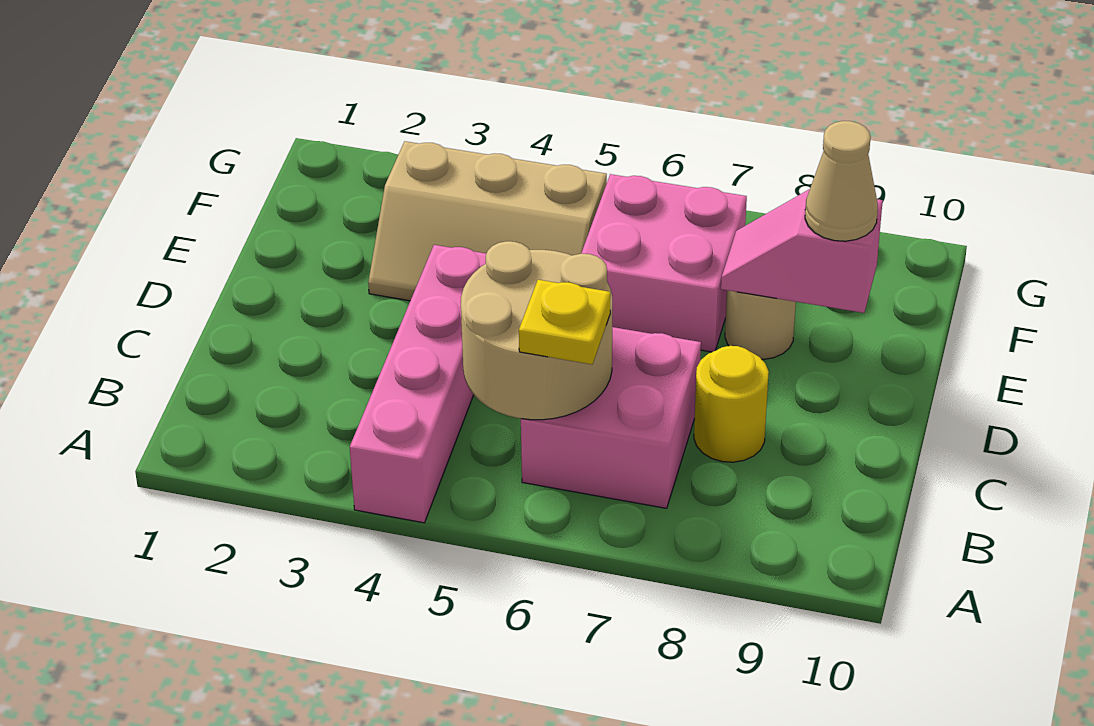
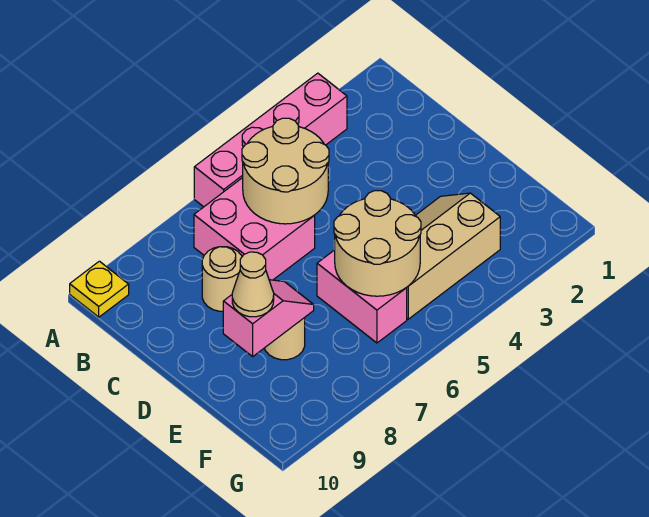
pink brick A4:D4 level 1 -> pink brick A3:A6 level 1
yellow plate B6 level 3 -> yellow plate A10 level 1
yellow round brick C8 level 1 -> tan round brick C8 level 1
none -> tan round brick E5:F6 level 2
pink brick E6:F7 level 1 -> pink brick E6:F6 level 1

